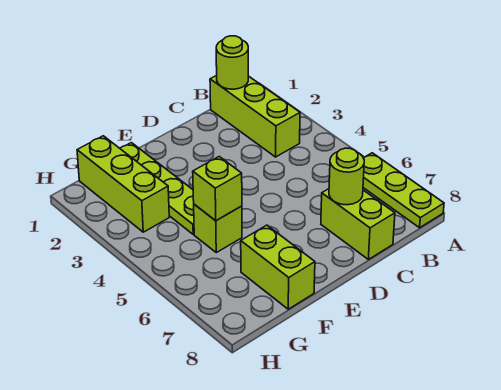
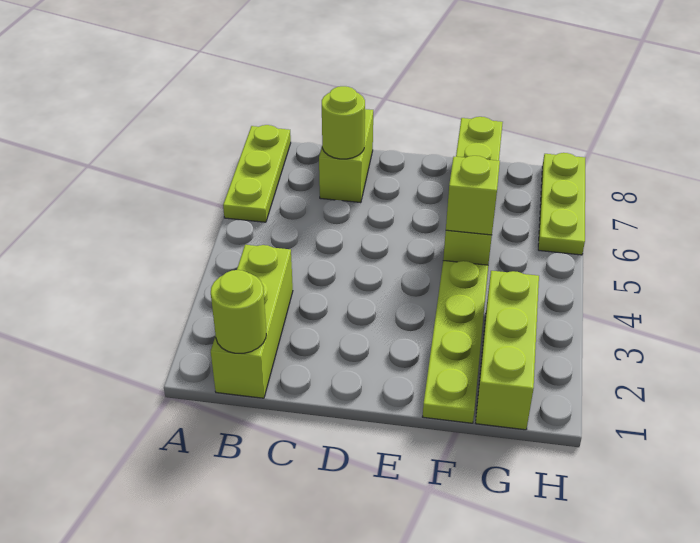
none -> lime plate H6:H8 level 1

